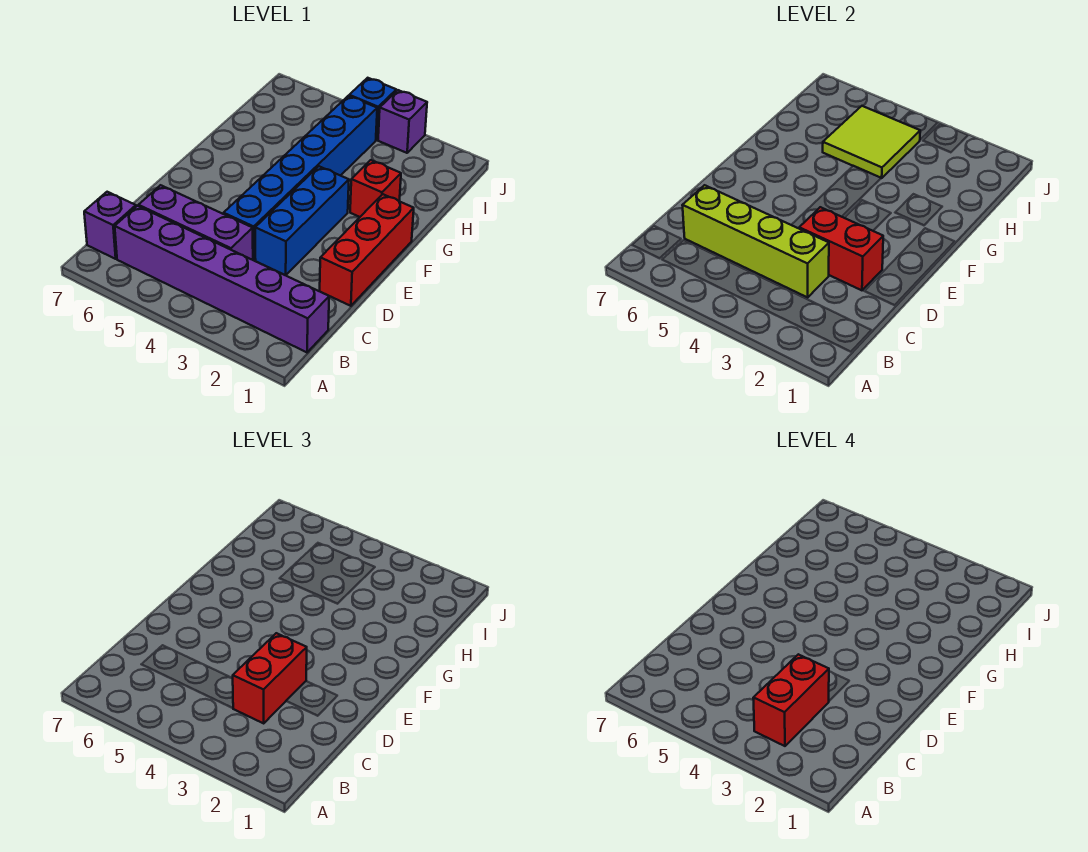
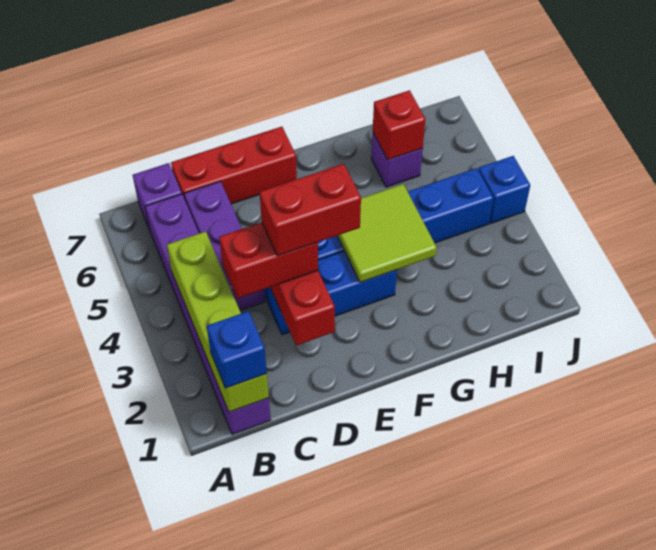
none -> blue brick B1 level 3
red brick B3:C3 level 4 -> red brick D3:E3 level 4
lime brick C3:C6 level 2 -> lime brick B1:B4 level 2
red brick D1:F1 level 1 -> red brick C7:E7 level 1
red brick G2 level 1 -> red brick H6 level 2
lime tile H4:I5 level 2 -> lime tile F3:G4 level 2
purple brick J3 level 1 -> purple brick H6 level 1

